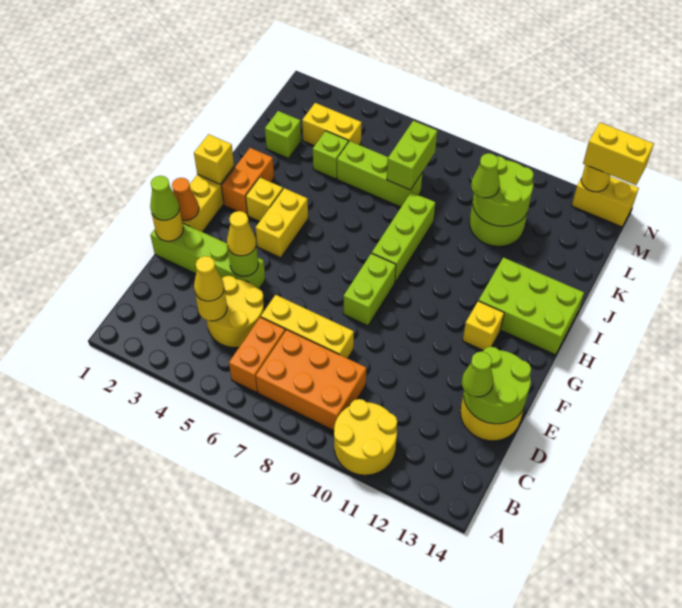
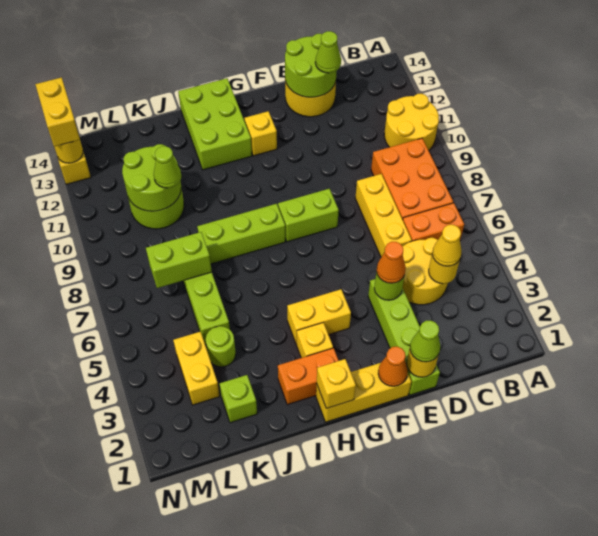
yellow cone E4 level 3 -> orange cone E4 level 3
lime brick K4 level 1 -> lime round brick K4 level 1

